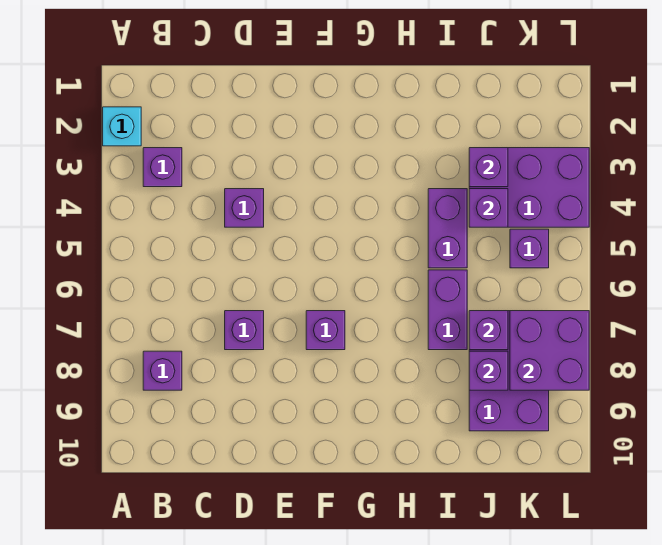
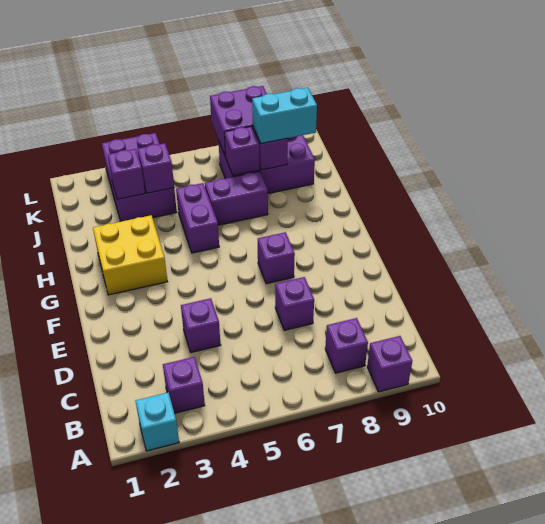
none -> yellow brick G2:H3 level 1
purple brick I4:I5 level 1 -> purple brick H5:I5 level 1
none -> cyan brick J8:J9 level 3
purple brick K5 level 1 -> purple brick A9 level 1

